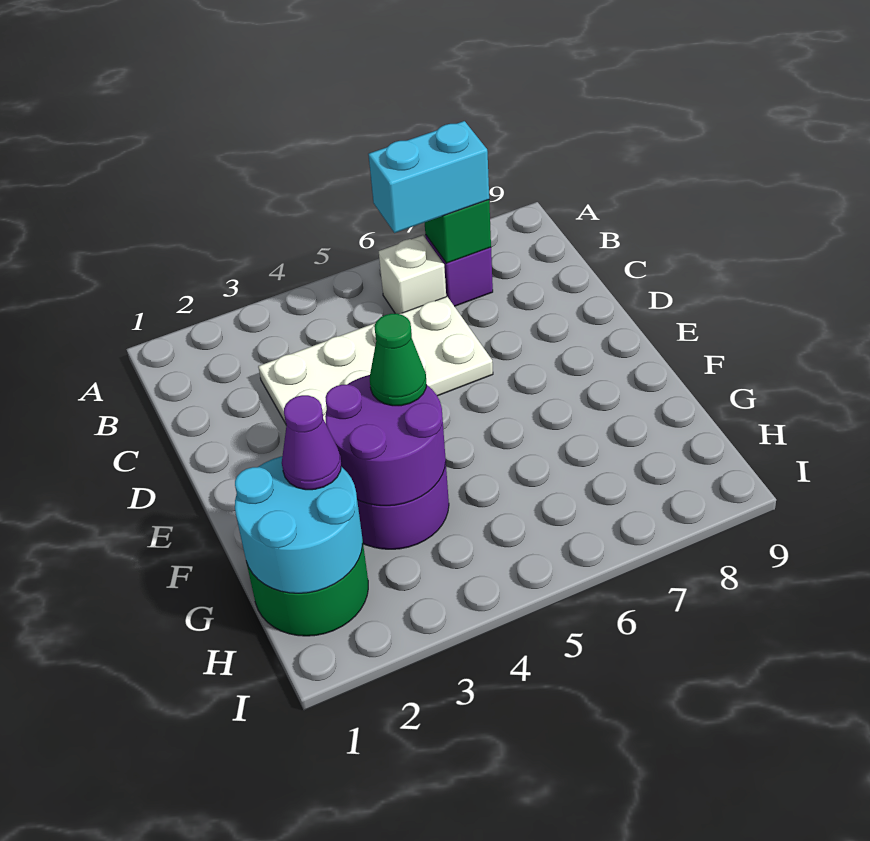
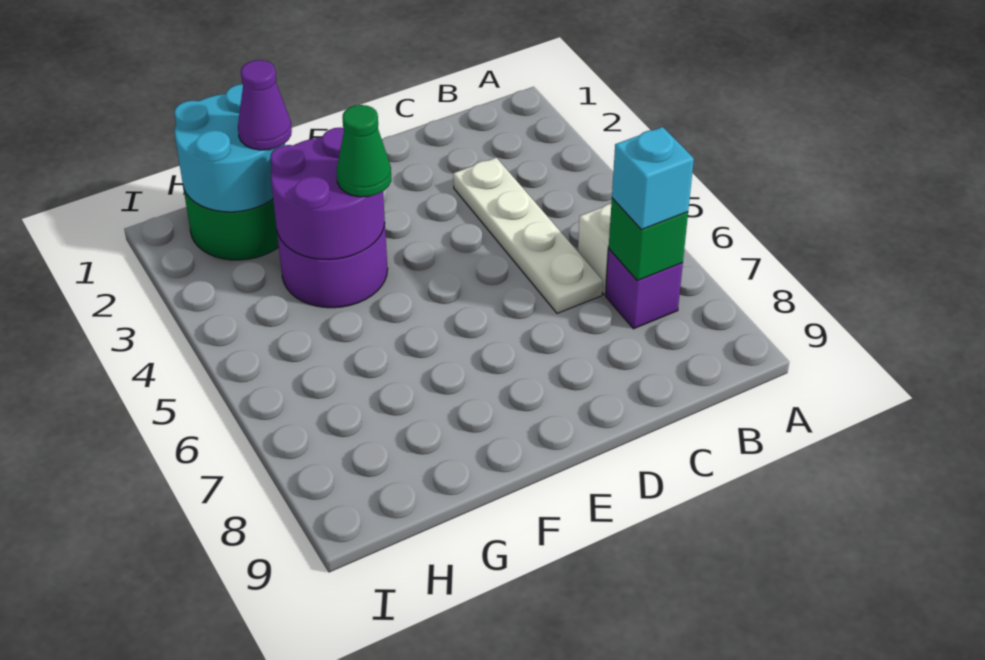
cyan brick B6:B7 level 3 -> cyan brick B7 level 3
white plate C3:D6 level 1 -> white plate C3:C6 level 1

